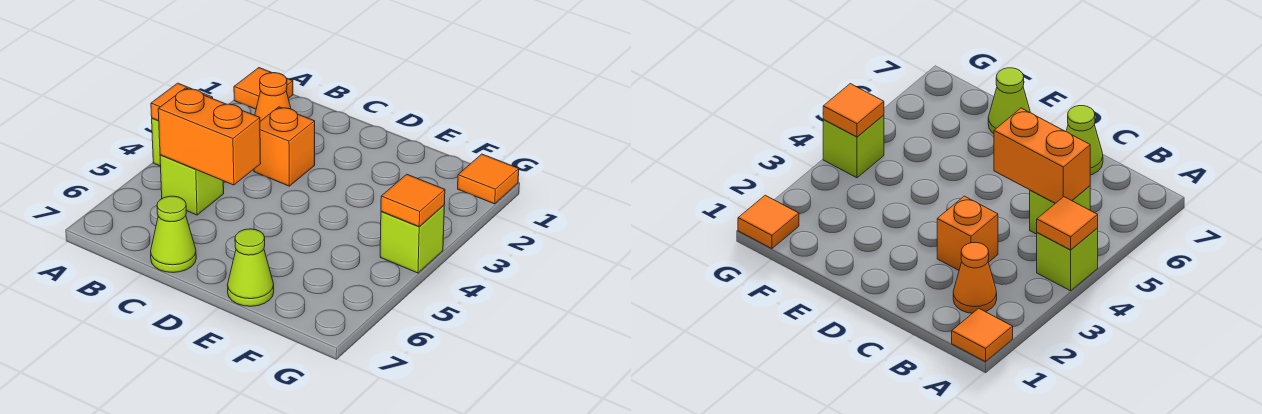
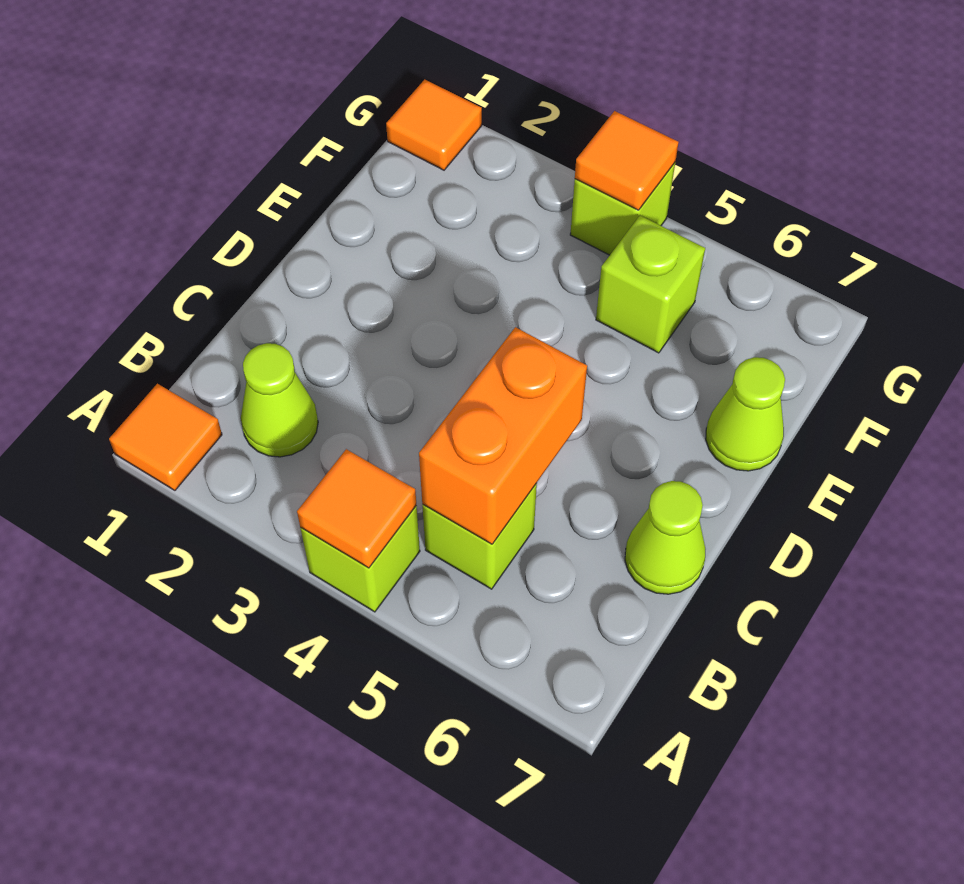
orange cone B2 level 1 -> lime cone B2 level 1
orange brick C3 level 1 -> none
none -> lime brick F5 level 1

